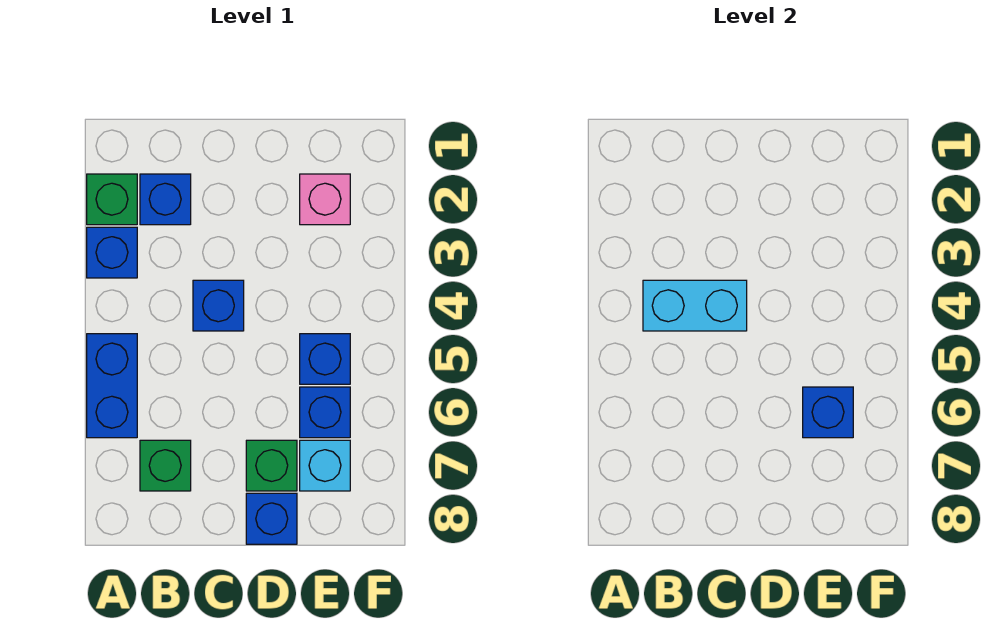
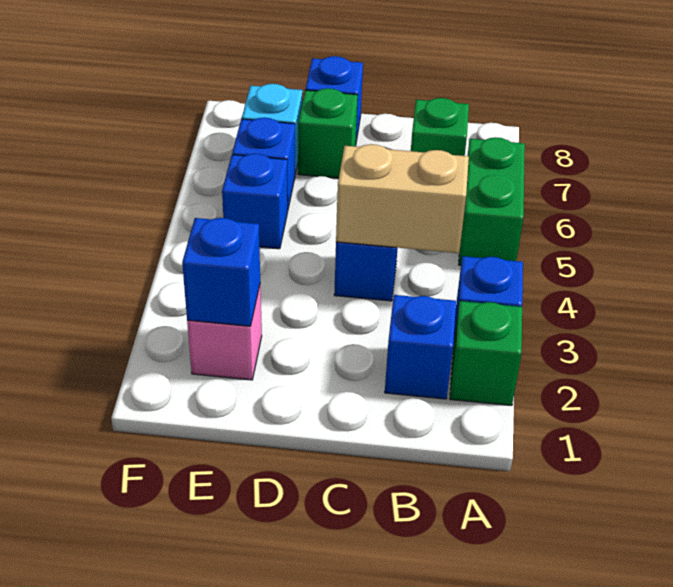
blue brick A5:A6 level 1 -> green brick A5:A6 level 1
cyan brick B4:C4 level 2 -> tan brick B4:C4 level 2
blue brick E6 level 2 -> blue brick E2 level 2

